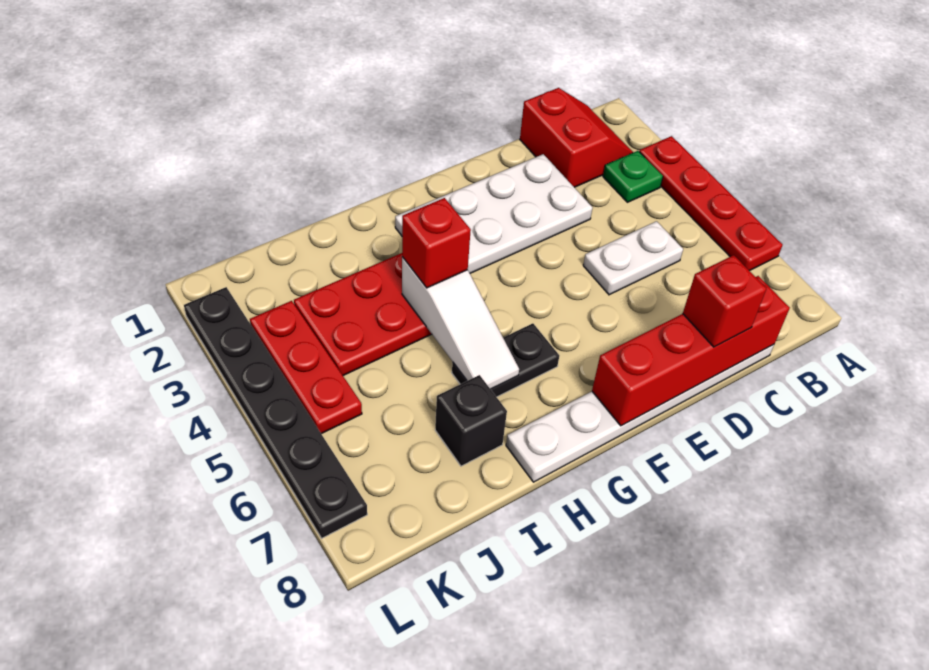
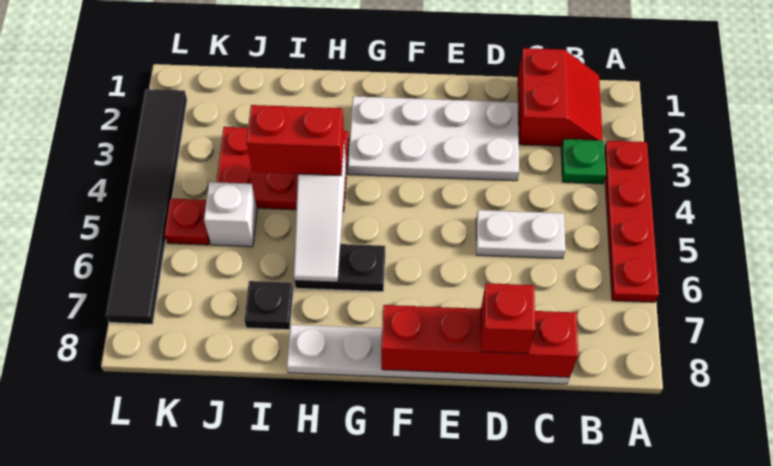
red brick H4 level 3 -> red brick H4:I4 level 3
black brick I7 level 1 -> black plate I7 level 1
none -> white brick J5 level 1
red plate K3:K5 level 1 -> red plate K5 level 1
black plate L2:L7 level 1 -> black tile L2:L7 level 1

